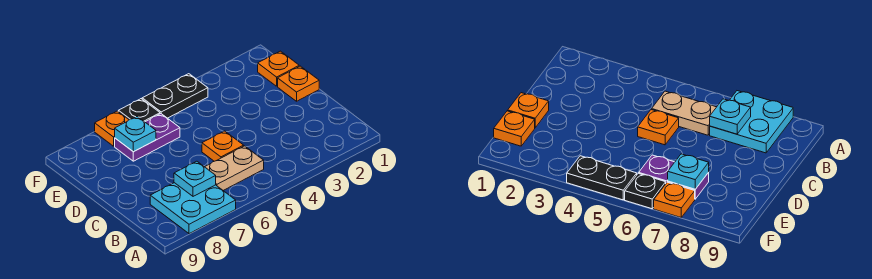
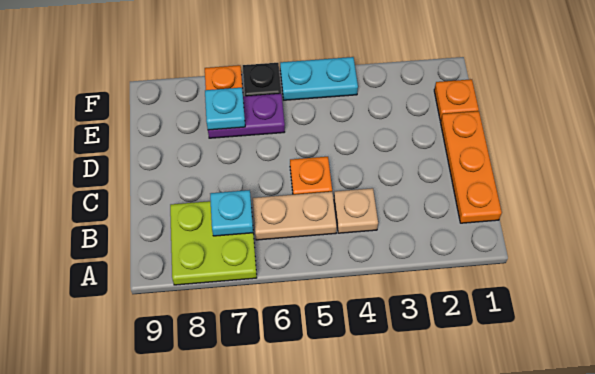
cyan plate A7:B8 level 1 -> lime plate A7:B8 level 1
none -> tan plate B4 level 1
orange plate D1 level 1 -> orange plate B1:D1 level 1
black plate F4:F5 level 1 -> cyan plate F4:F5 level 1

